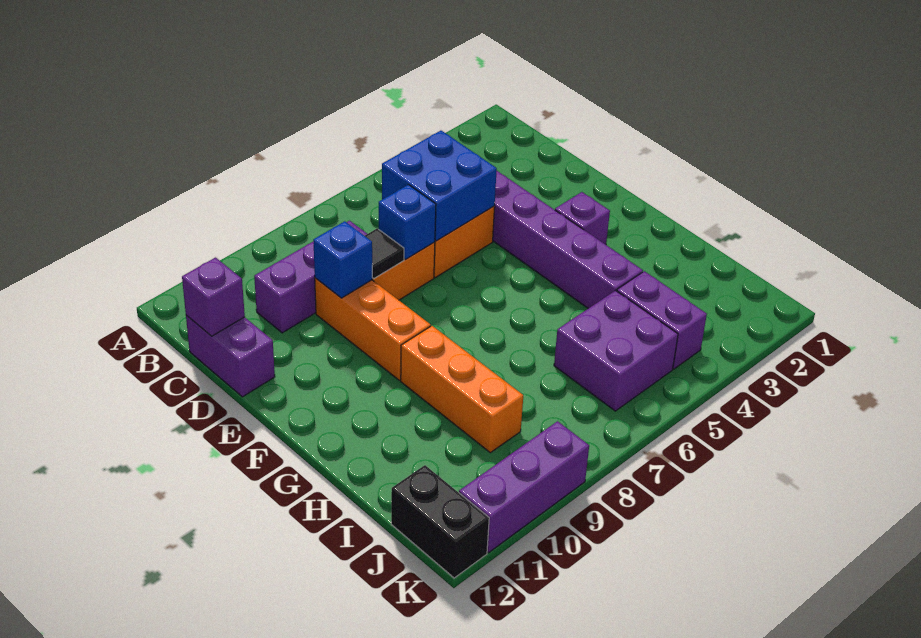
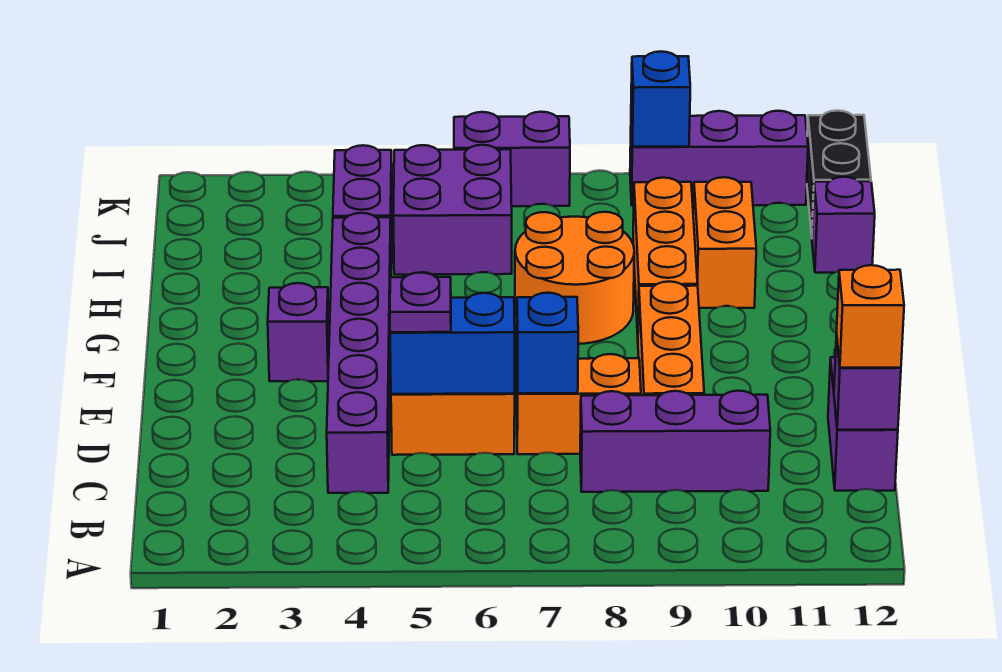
blue brick C5:D6 level 2 -> blue brick D5:D6 level 2
none -> orange brick C12 level 3
none -> purple plate D5 level 3
black tile D8 level 2 -> none
blue brick D9 level 2 -> blue brick K9 level 2
none -> orange round brick G7:H8 level 1
none -> orange brick H10:I10 level 1
none -> purple brick I12 level 1
none -> purple brick K6:K7 level 1

